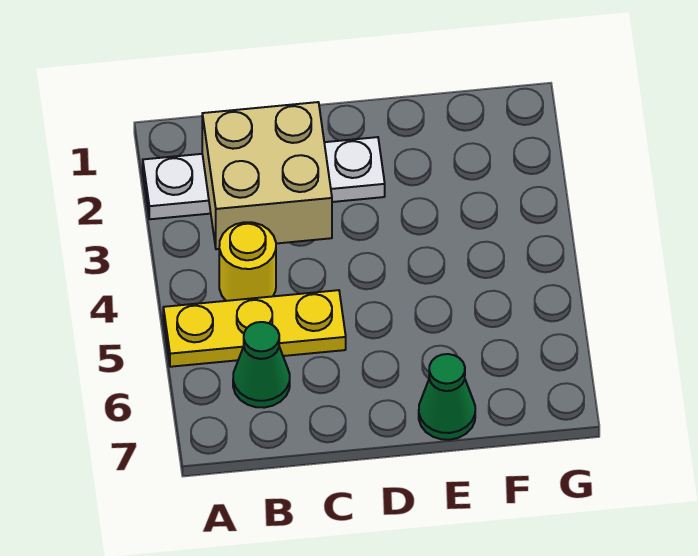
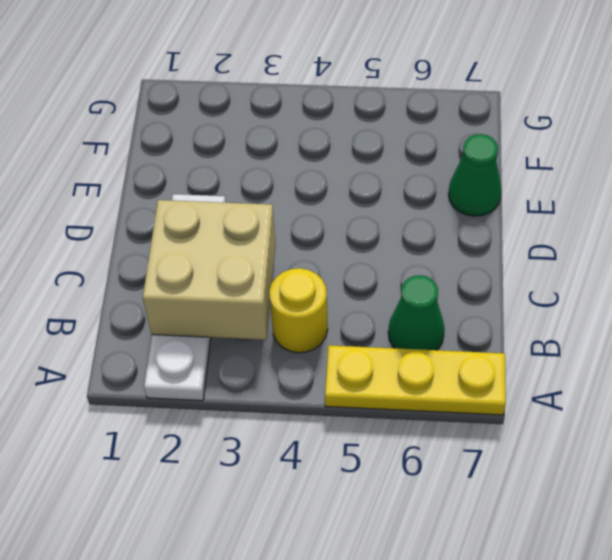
yellow plate A5:C5 level 1 -> yellow plate A5:A7 level 1

